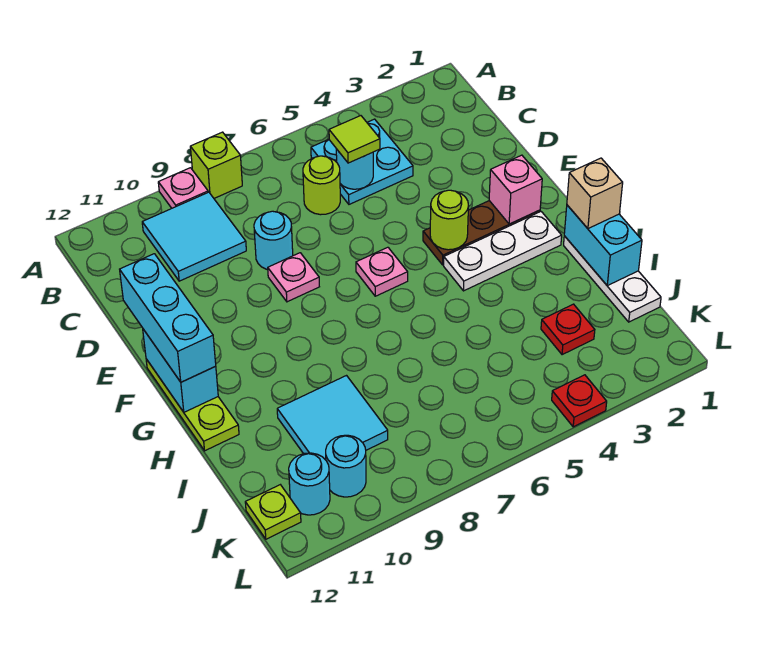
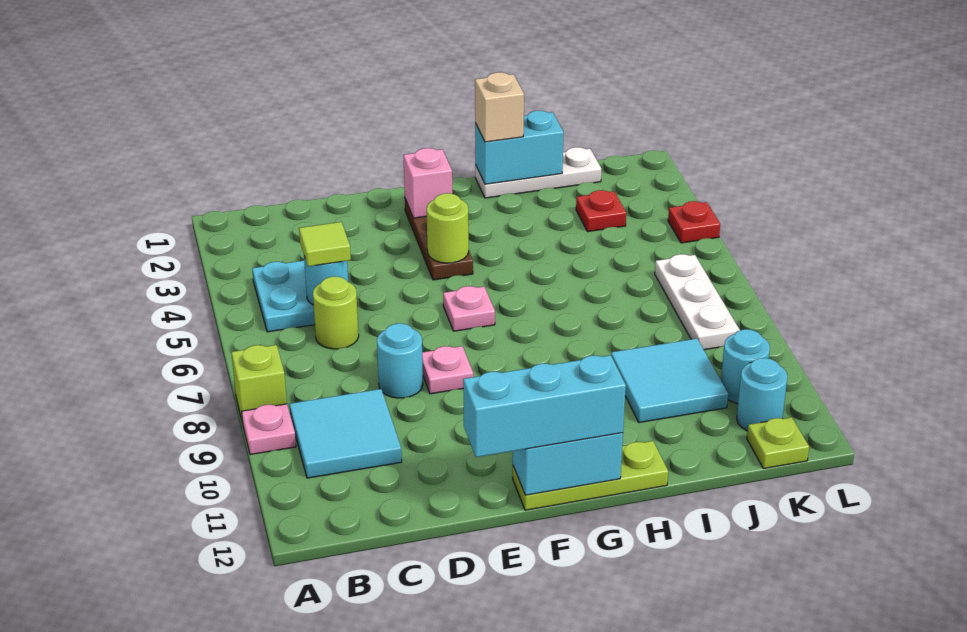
white plate G2:G4 level 1 -> white plate K6:K8 level 1

